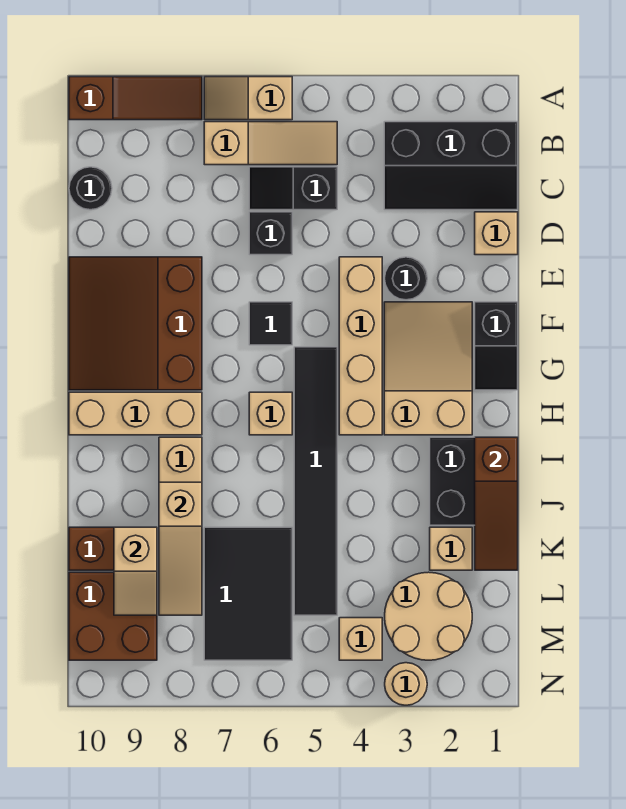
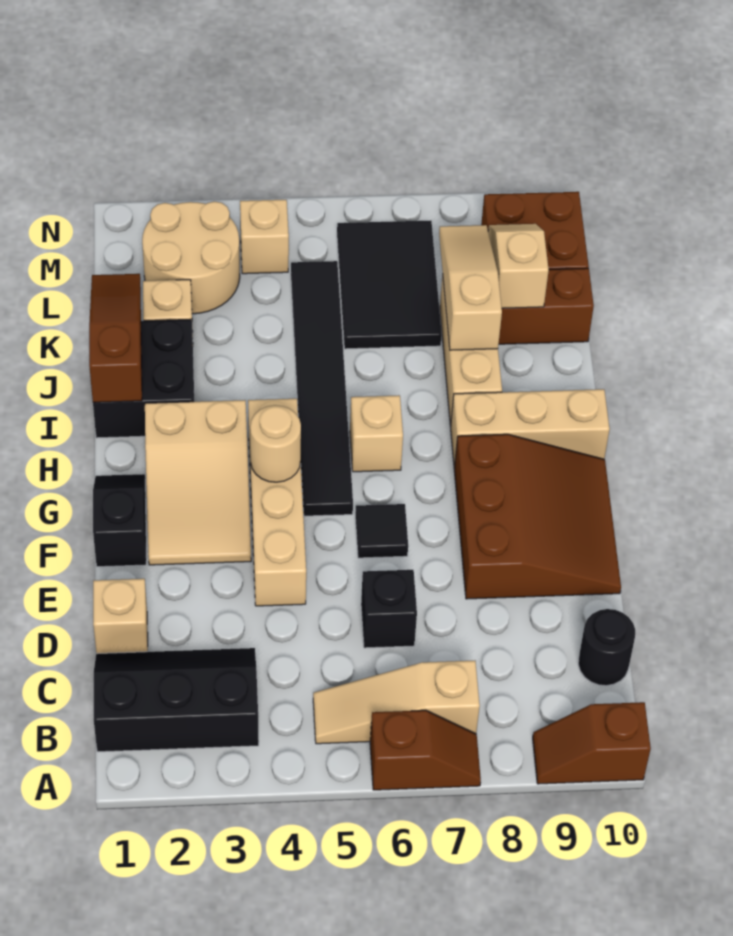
tan slope A6:A7 level 1 top 6 -> brown slope A6:A7 level 1 top 6
brown slope A8:A10 level 1 top 10 -> brown slope A9:A10 level 1 top 10
black slope C5:C6 level 1 top 5 -> none
black round brick E3 level 1 -> none
tan round brick N3 level 1 -> tan round brick G4 level 2

